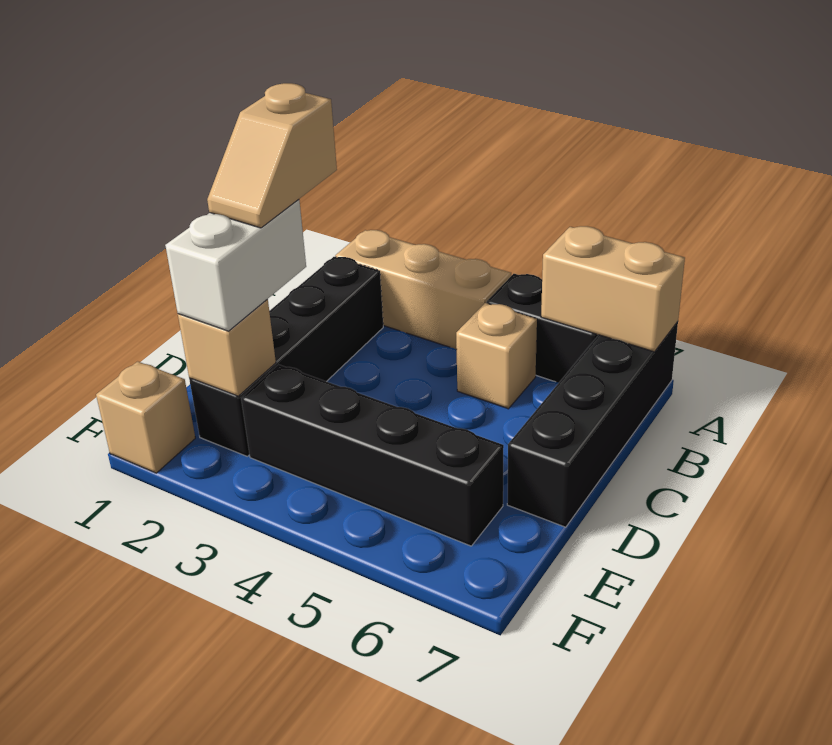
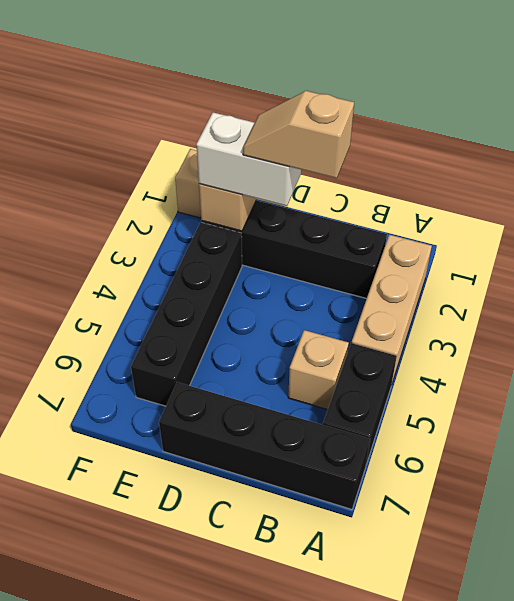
tan brick A6:A7 level 2 -> none

